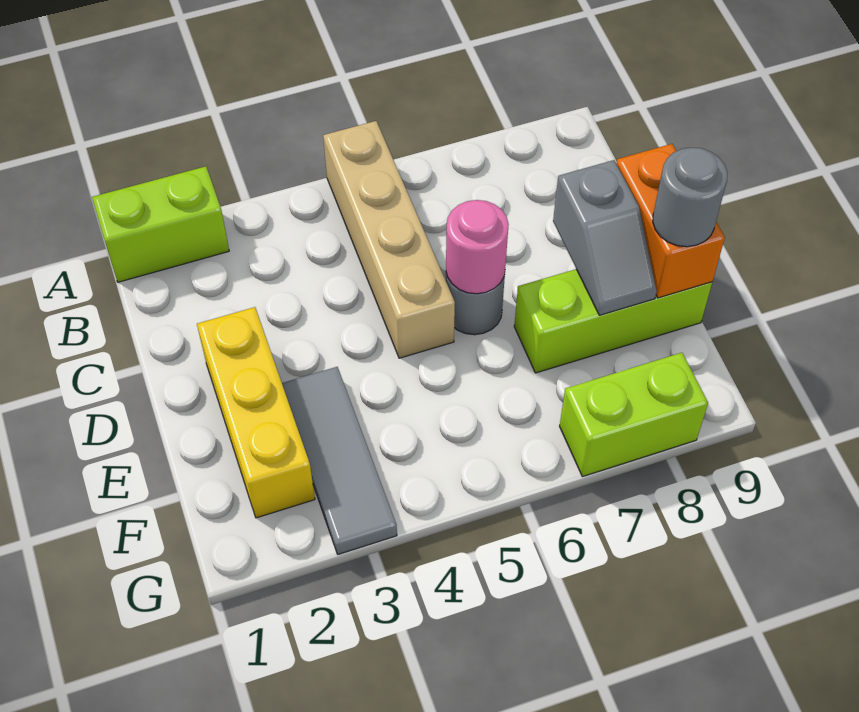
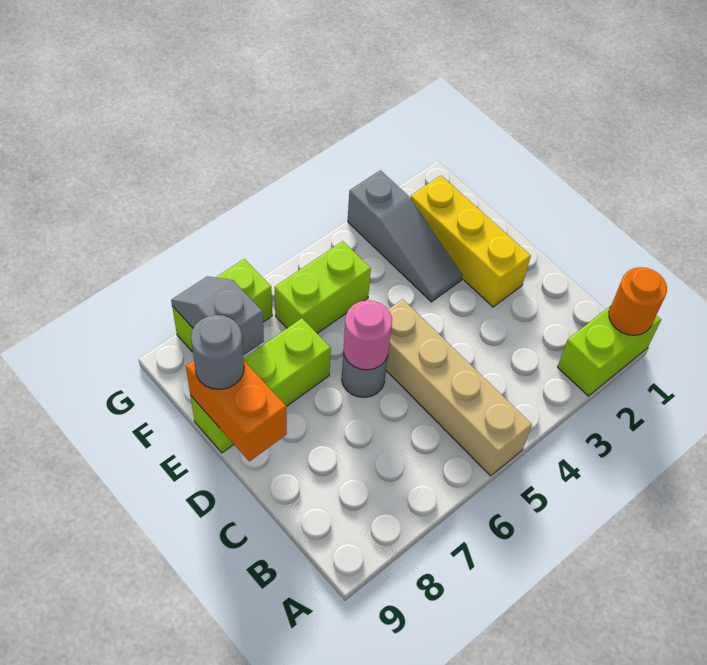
none -> orange round brick A1 level 2
grey slope D8:E8 level 2 top D -> grey slope F8:G8 level 2 top F
grey tile E3:G3 level 1 -> grey slope E3:G3 level 1 top G
none -> lime brick F5:F6 level 1

